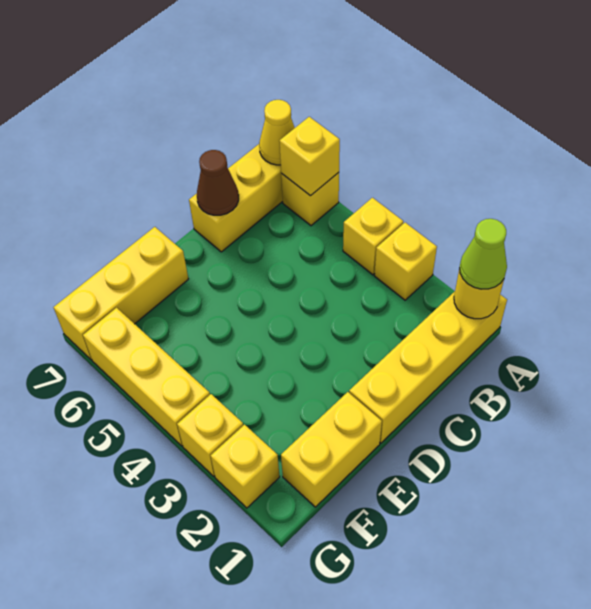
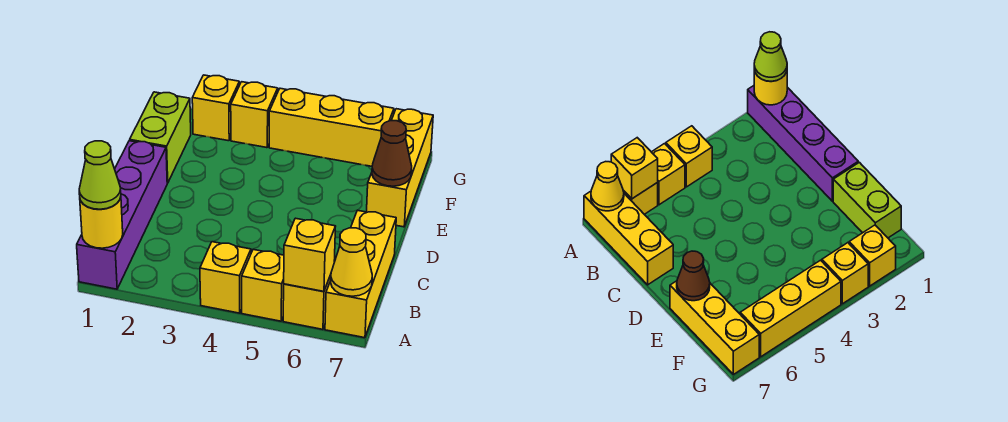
yellow brick A1:D1 level 1 -> purple brick A1:D1 level 1
yellow brick A3 level 1 -> yellow brick A5 level 1
brown cone C7 level 2 -> brown cone E7 level 2
yellow brick E1:F1 level 1 -> lime brick E1:F1 level 1

